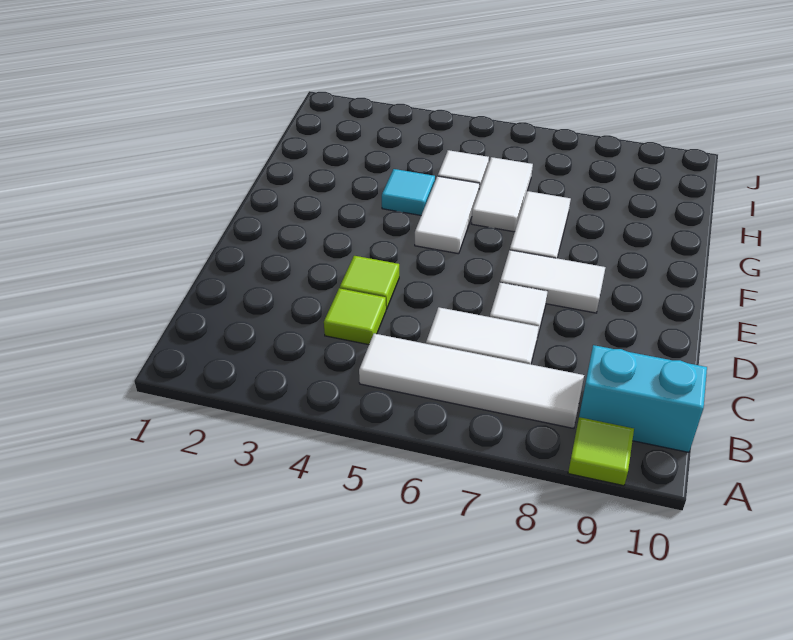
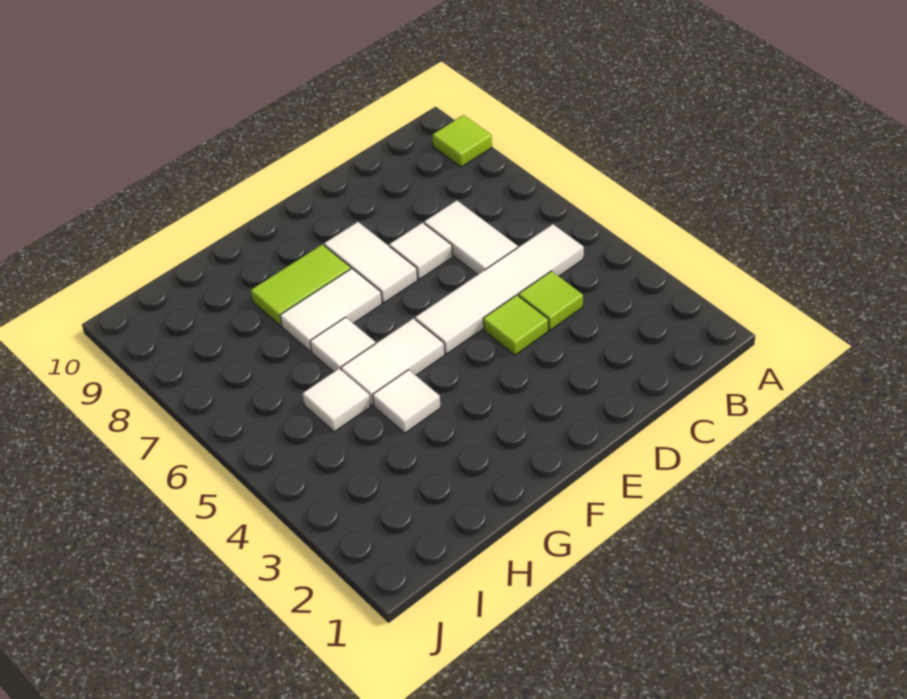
white tile B5:B8 level 1 -> white tile B5:E5 level 1
cyan brick B9:B10 level 1 -> none
none -> lime tile F8:G8 level 1
cyan tile G4 level 1 -> white tile G4 level 1
white tile G6:H6 level 1 -> white tile G6 level 1

